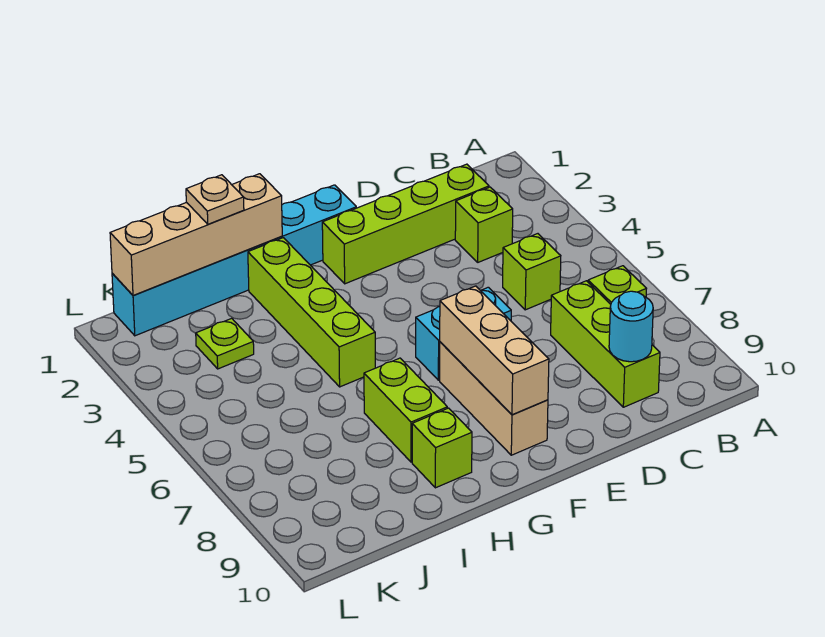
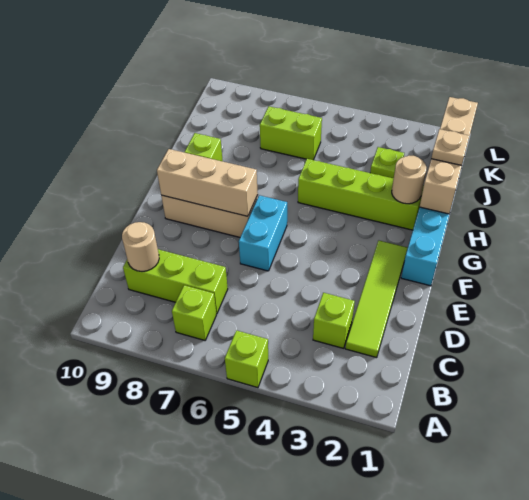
lime brick C2:F2 level 1 -> lime tile C2:F2 level 1
lime brick C5 level 1 -> lime brick A5 level 1
cyan round brick C9 level 2 -> tan round brick C9 level 2
none -> tan round brick H2 level 2
lime brick H7:H8 level 1 -> lime brick J6:J7 level 1

